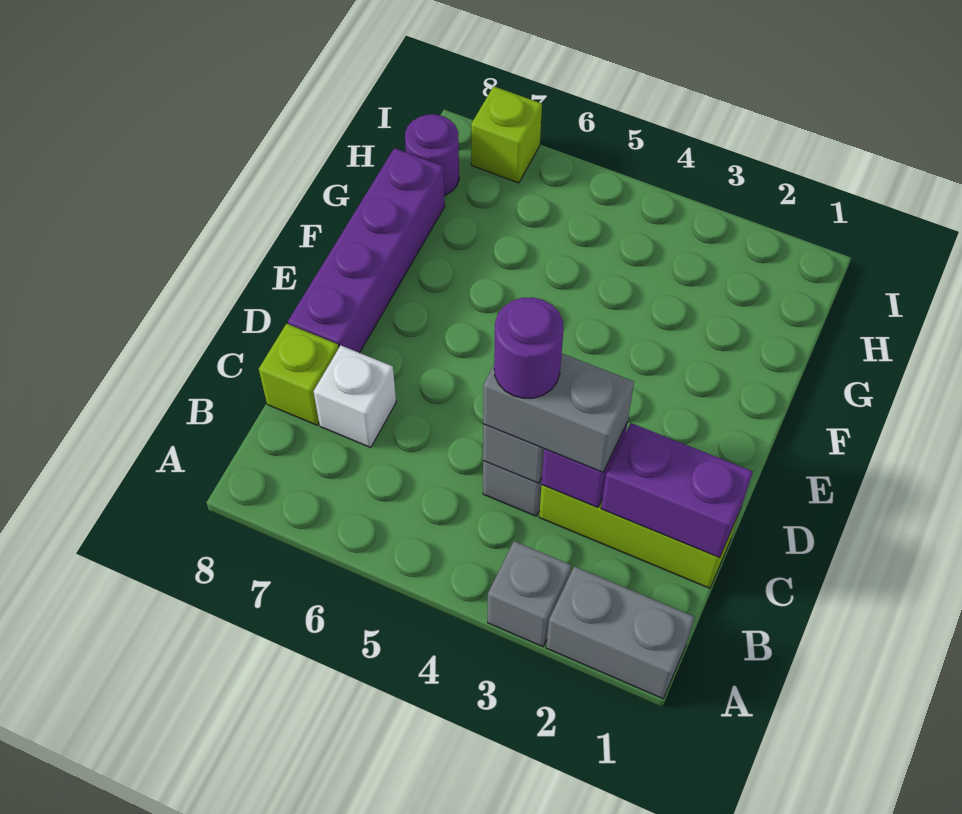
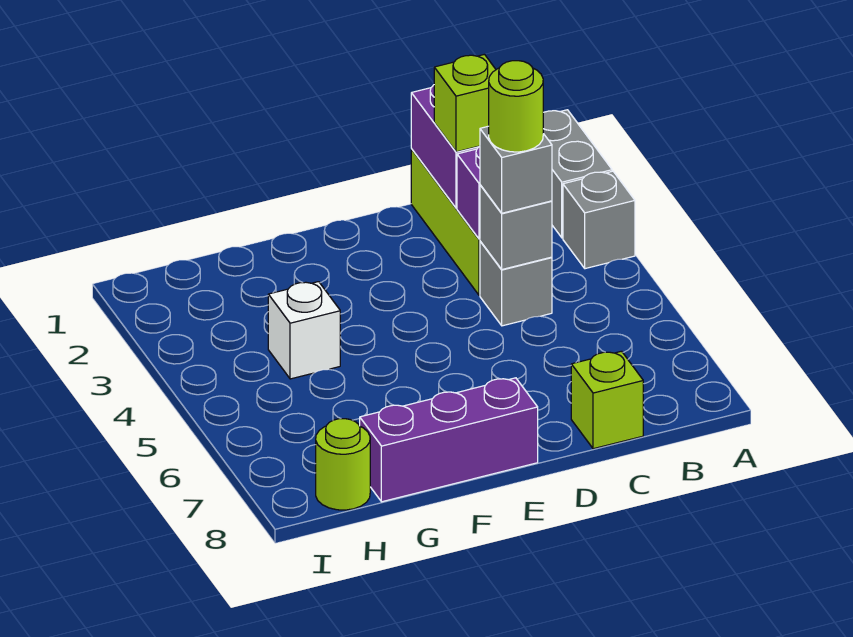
grey brick C3:C4 level 3 -> grey brick C4 level 3
purple round brick C4 level 4 -> lime round brick C4 level 4
white brick C7 level 1 -> white brick G4 level 1
purple brick D8:G8 level 1 -> purple brick E8:G8 level 1
purple round brick H8 level 1 -> lime round brick H8 level 1
lime brick I7 level 1 -> lime brick C2 level 3

